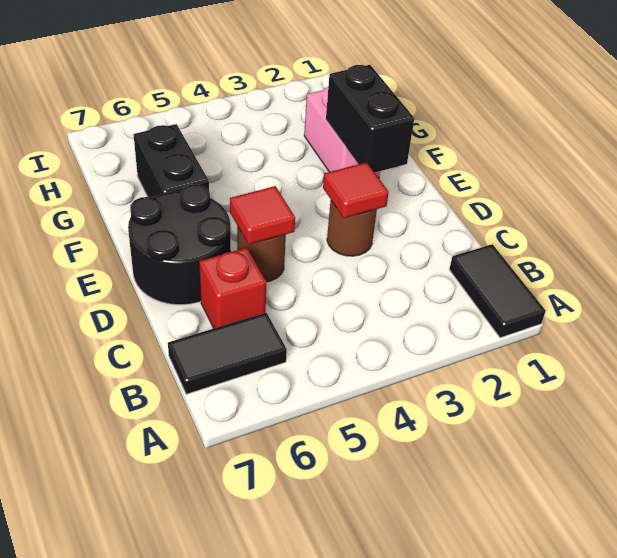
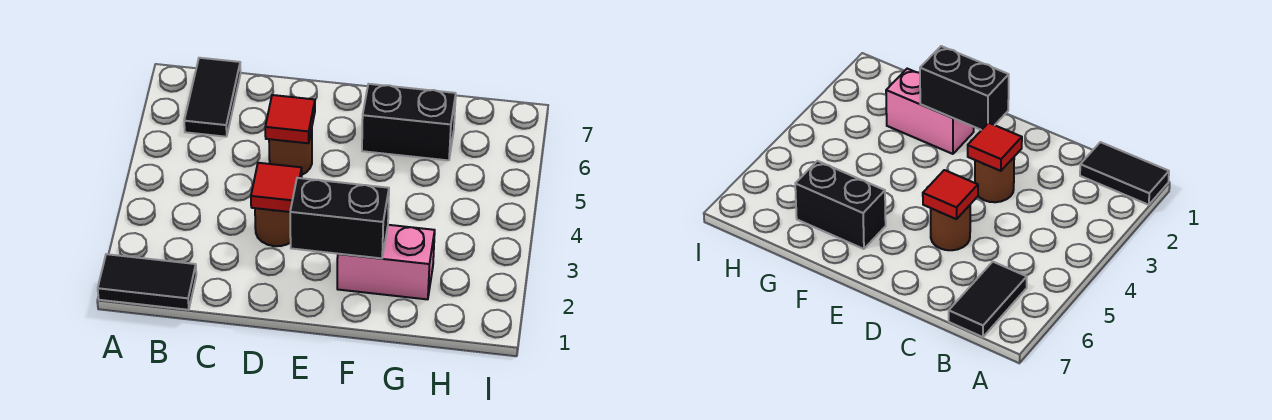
red brick C6 level 1 -> none
black round brick D6:E7 level 1 -> none

